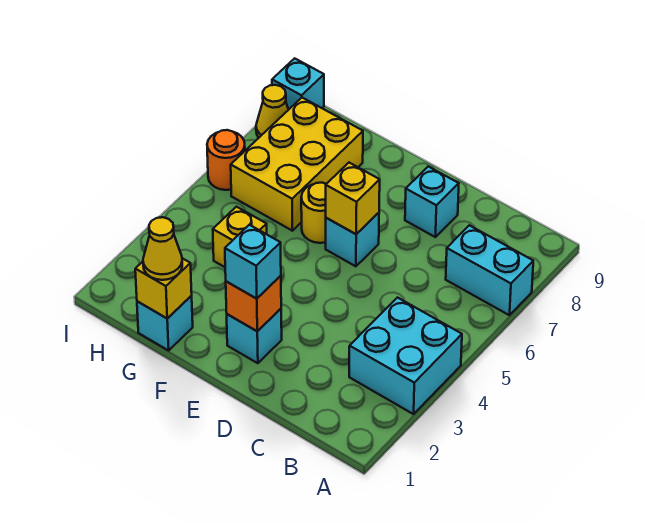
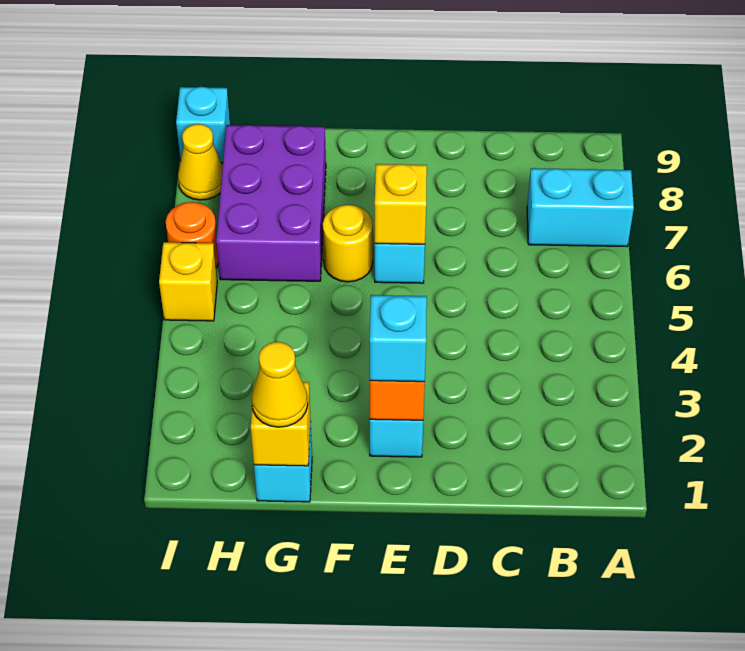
cyan brick A3:B4 level 1 -> none
cyan brick D8 level 1 -> none
yellow brick G4 level 1 -> yellow brick I5 level 1
yellow brick G6:H8 level 1 -> purple brick G6:H8 level 1

